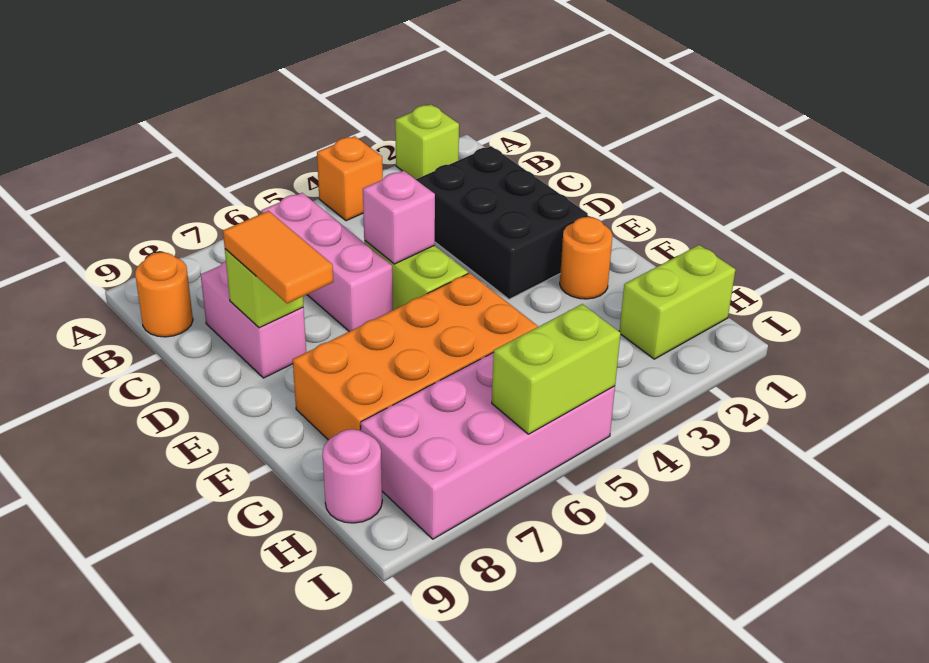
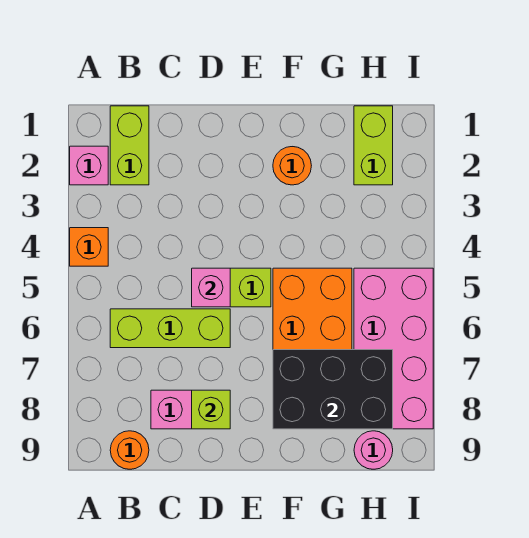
lime brick A2 level 1 -> pink brick A2 level 1
pink brick B6:D6 level 1 -> lime brick B6:D6 level 1
black brick C2:E3 level 1 -> black brick F7:H8 level 2
orange tile D8:E8 level 3 -> none
lime brick I5:I6 level 2 -> lime brick B1:B2 level 1

